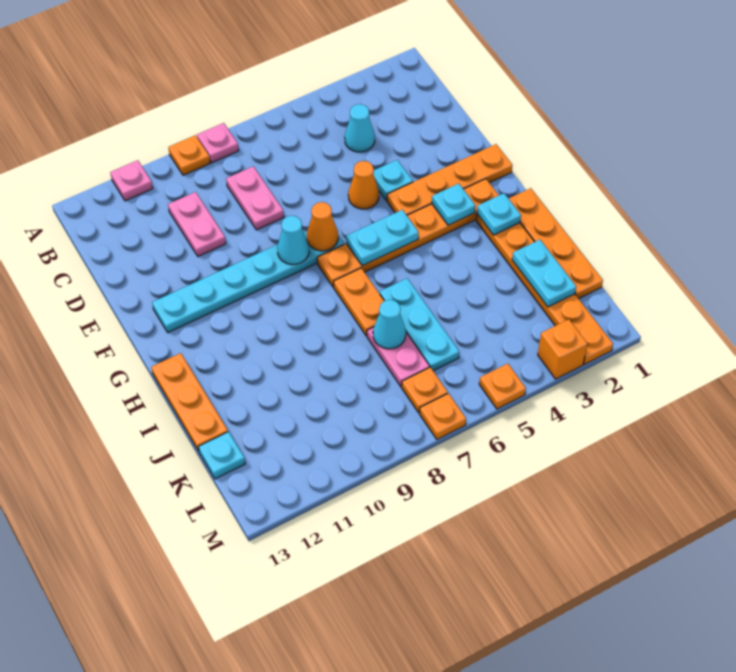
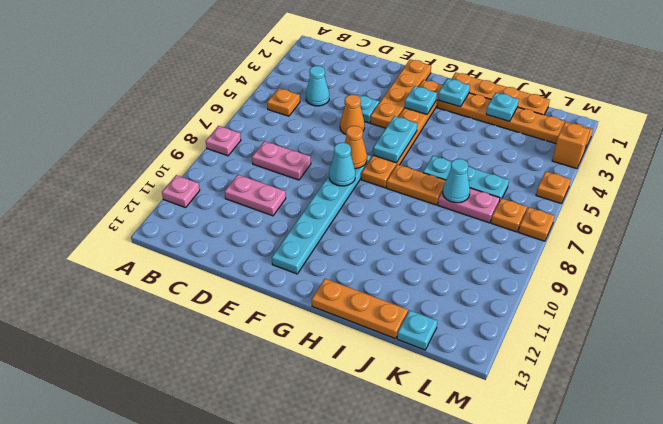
orange plate A9 level 1 -> orange plate B5 level 1
cyan plate J2:K2 level 2 -> cyan plate J2 level 2

